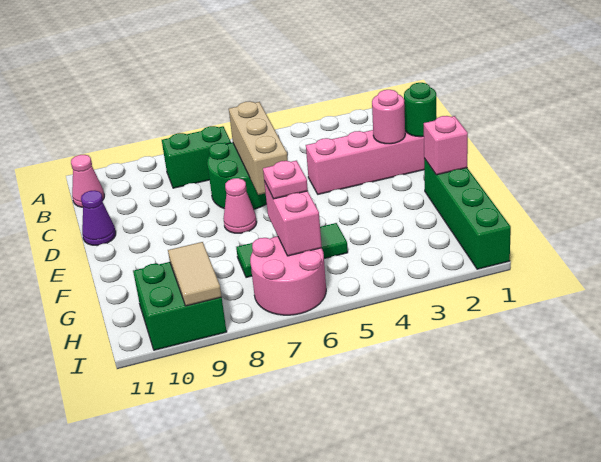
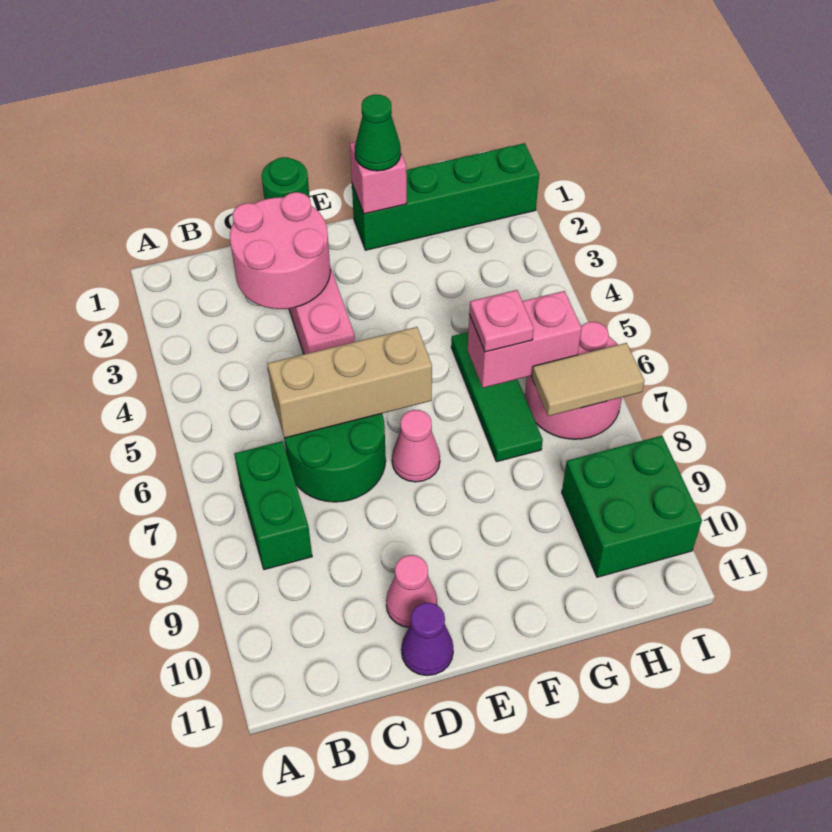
pink cone B11 level 1 -> pink cone D10 level 1
pink round brick D2 level 2 -> pink round brick C2:D3 level 2
none -> green cone F1 level 3
tan tile H9:I9 level 2 -> tan tile H7:I7 level 2

